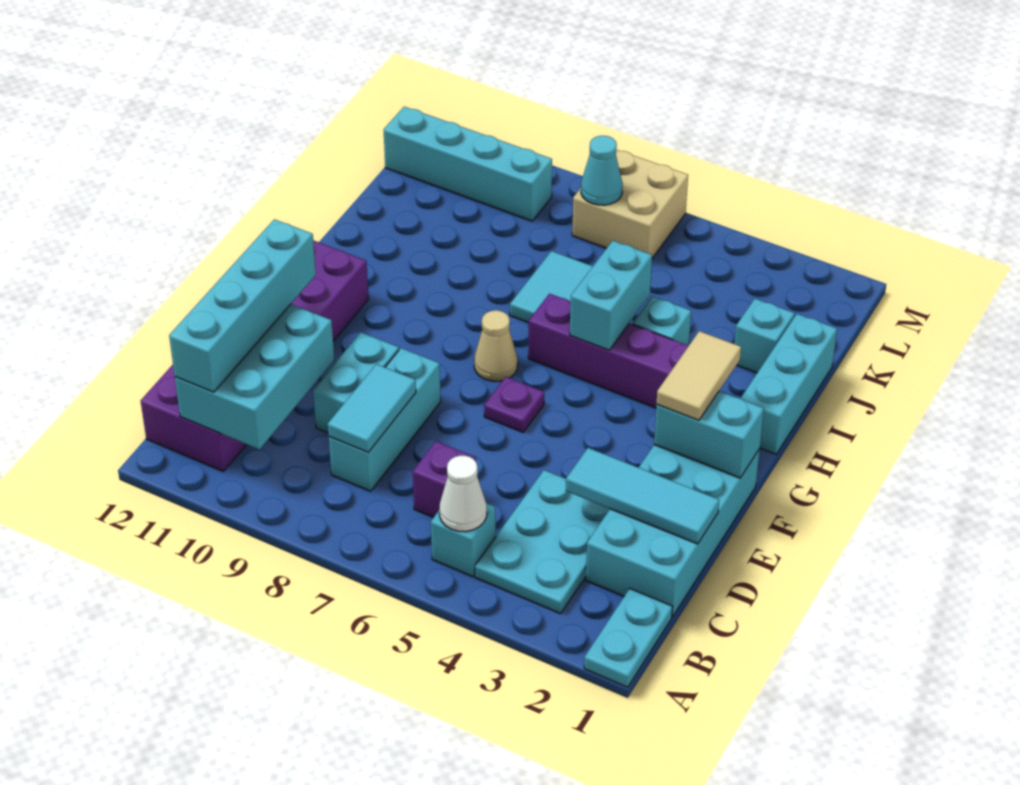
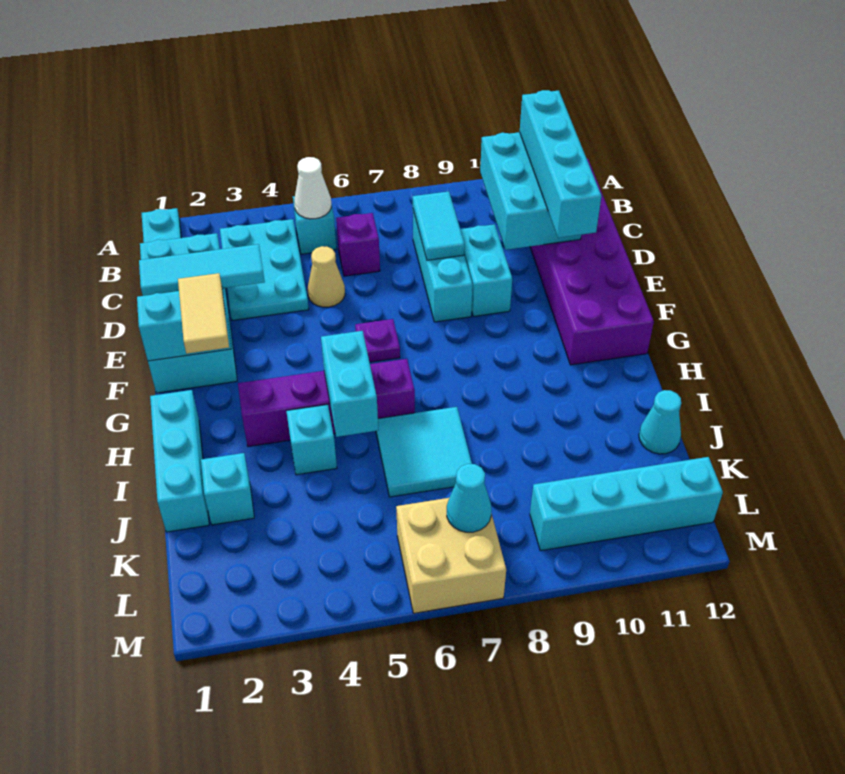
tan cone G7 level 1 -> tan cone D5 level 1
none -> cyan cone J12 level 1

